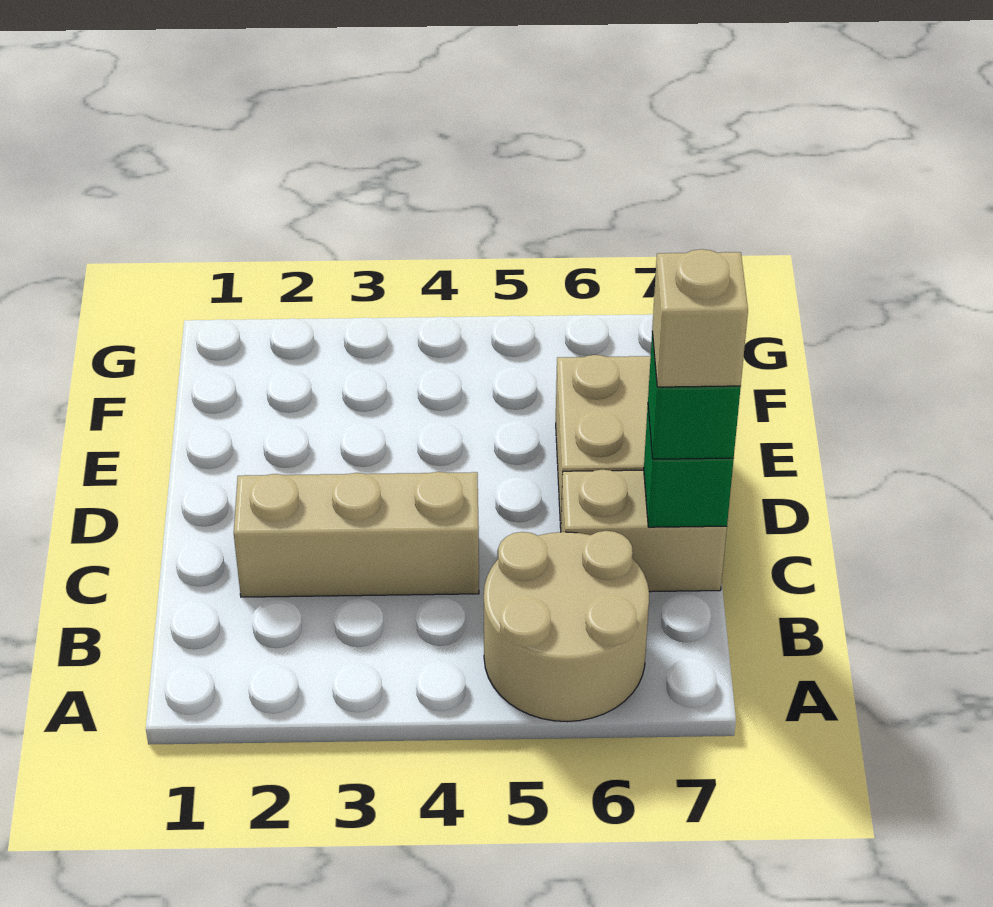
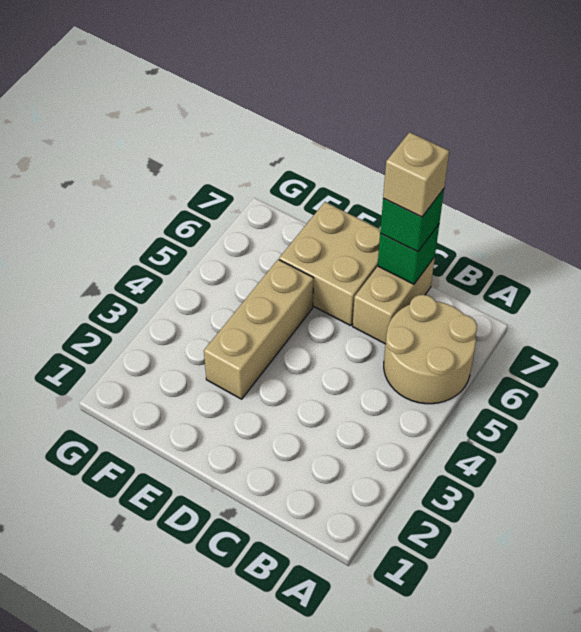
tan brick C2:C4 level 1 -> tan brick E3:E5 level 1

